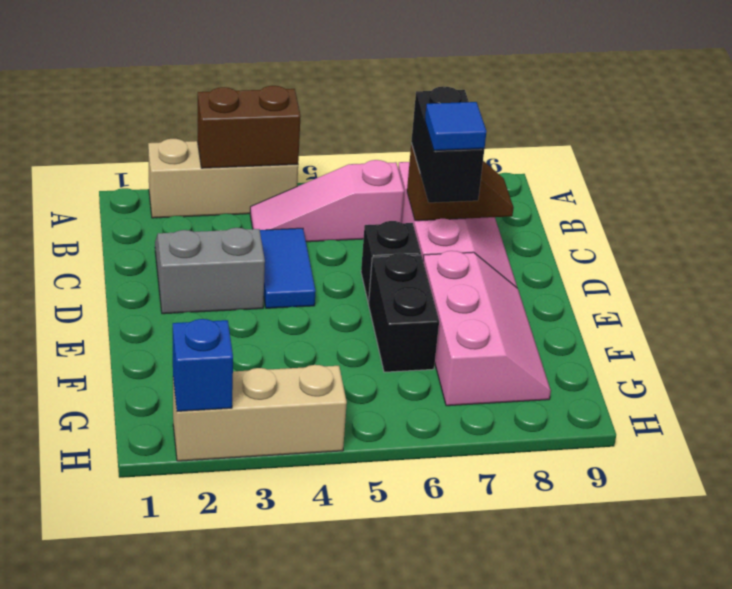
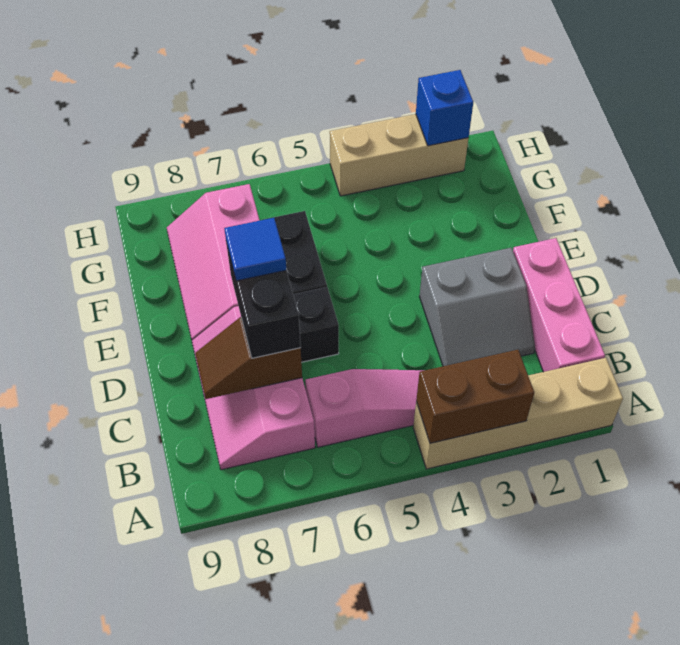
tan brick A2:A4 level 1 -> tan brick A1:A4 level 1
none -> pink brick B1:D1 level 1
blue tile C4:D4 level 1 -> none

